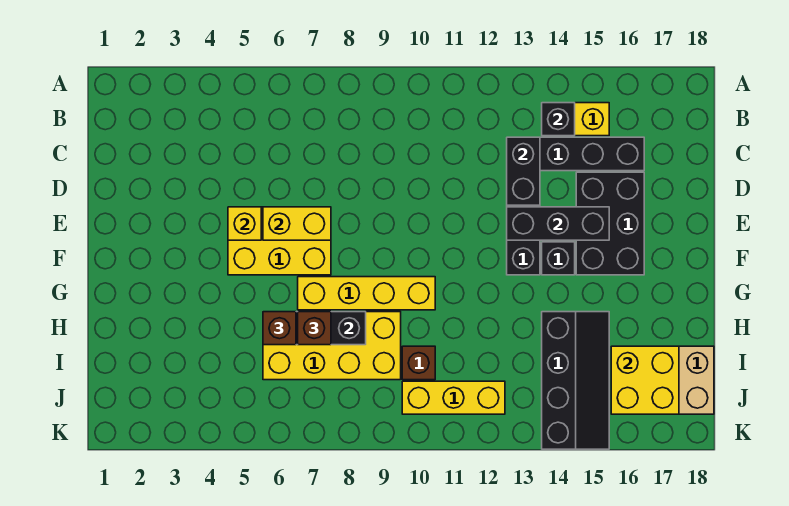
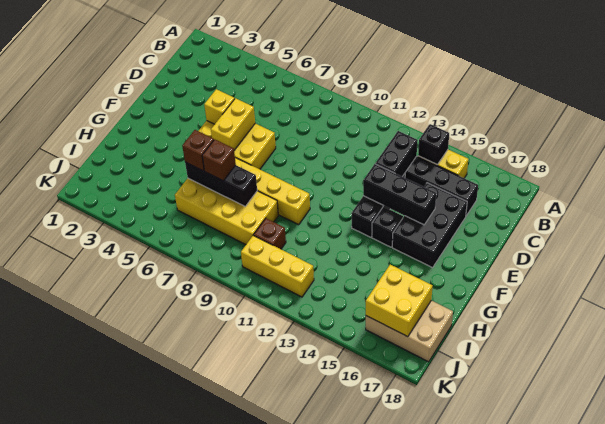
yellow brick E6:E7 level 2 -> yellow brick E6:F6 level 2
black slope H14:K15 level 1 top 14 -> none

